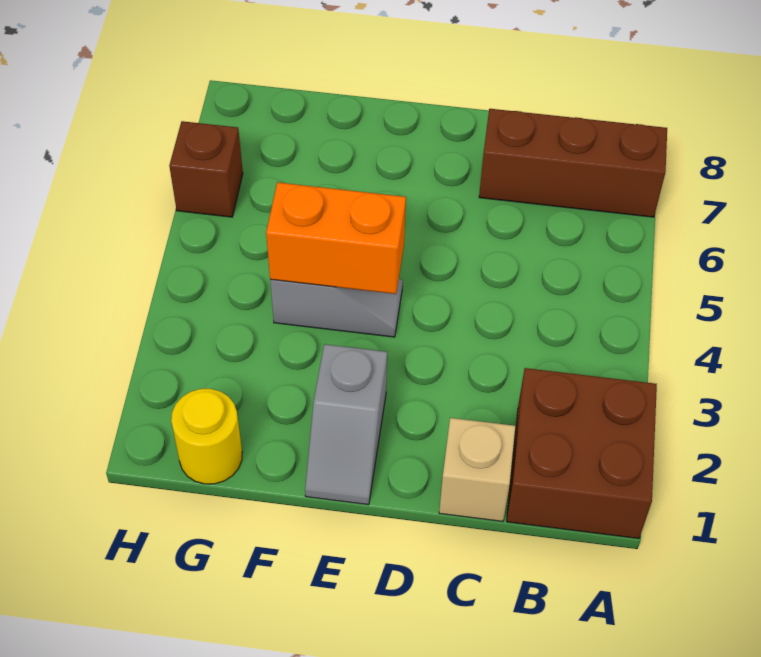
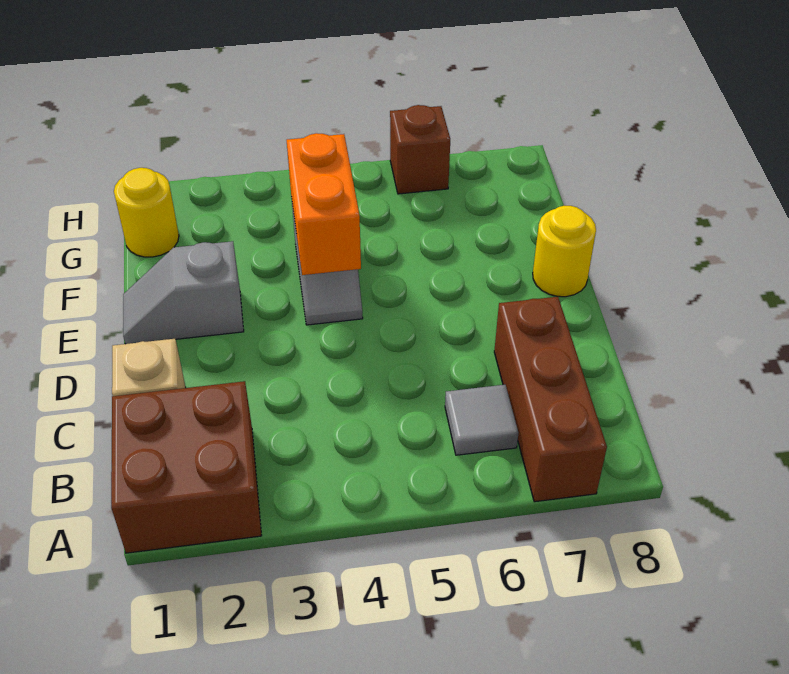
none -> grey tile B6 level 1
none -> yellow round brick E8 level 1

